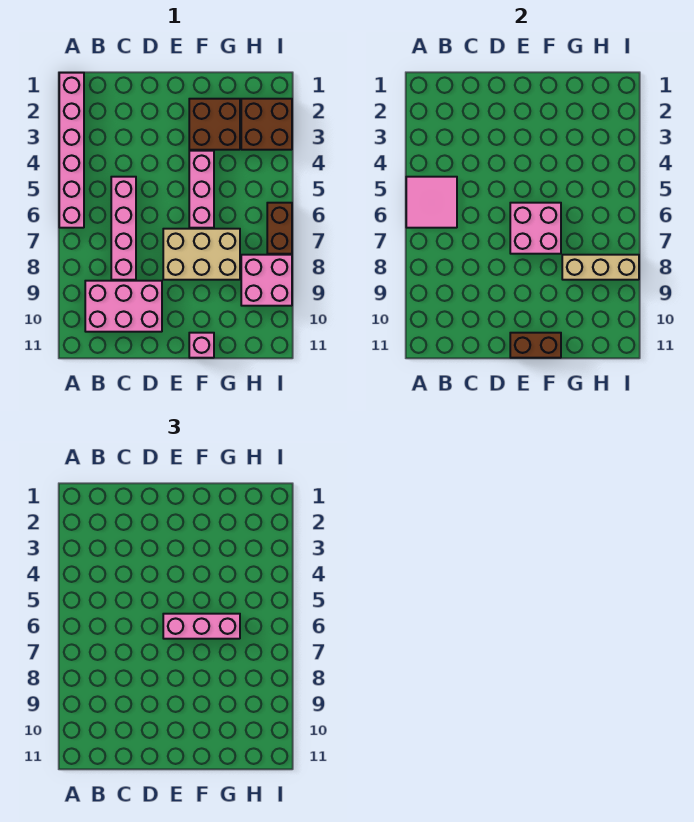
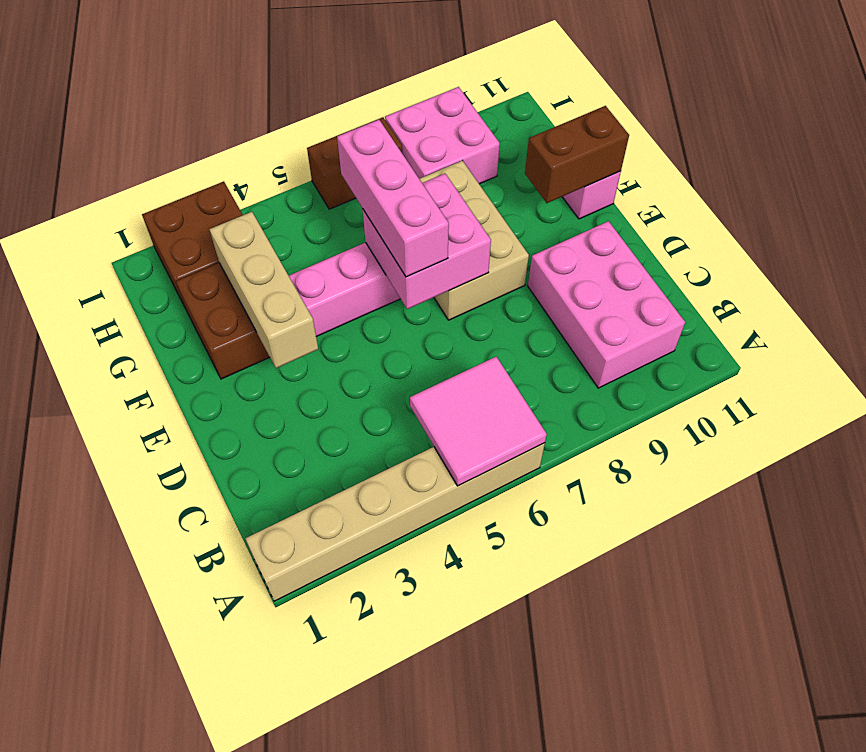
pink brick A1:A6 level 1 -> tan brick A1:A6 level 1
pink brick C5:C8 level 1 -> none
brown brick E11:F11 level 2 -> brown brick F10:F11 level 2
tan brick G8:I8 level 2 -> tan brick E3:G3 level 2

